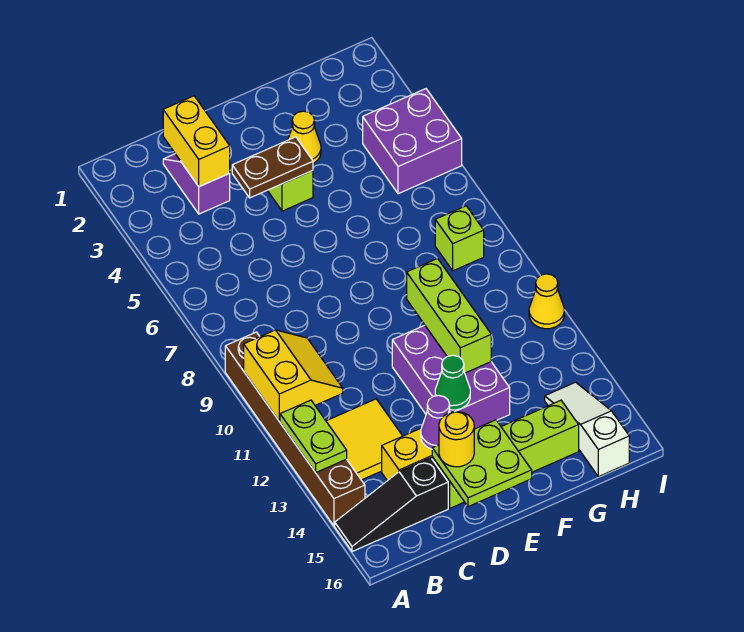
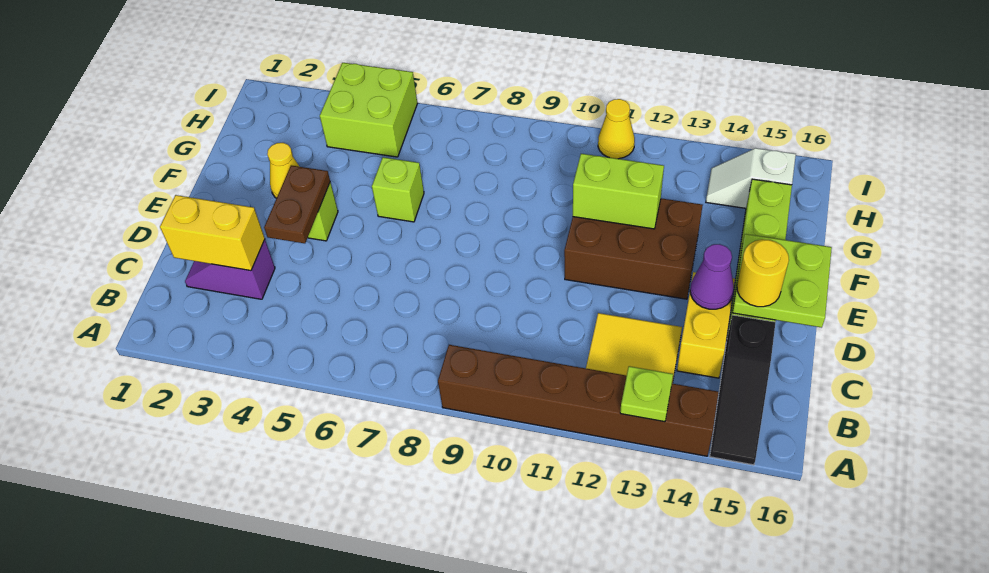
yellow slope A10:B11 level 2 top A -> none
lime plate A12:A13 level 2 -> lime plate A13 level 2
purple brick E11:F13 level 1 -> brown brick E11:F13 level 1
green cone E13 level 2 -> none
lime brick F10:F12 level 2 -> lime brick F11:F12 level 2
purple brick H4:I5 level 1 -> lime brick H4:I5 level 1
lime brick H8 level 1 -> lime brick F6 level 1
white slope H14:H16 level 1 top 16 -> white slope H14:H15 level 1 top 15

